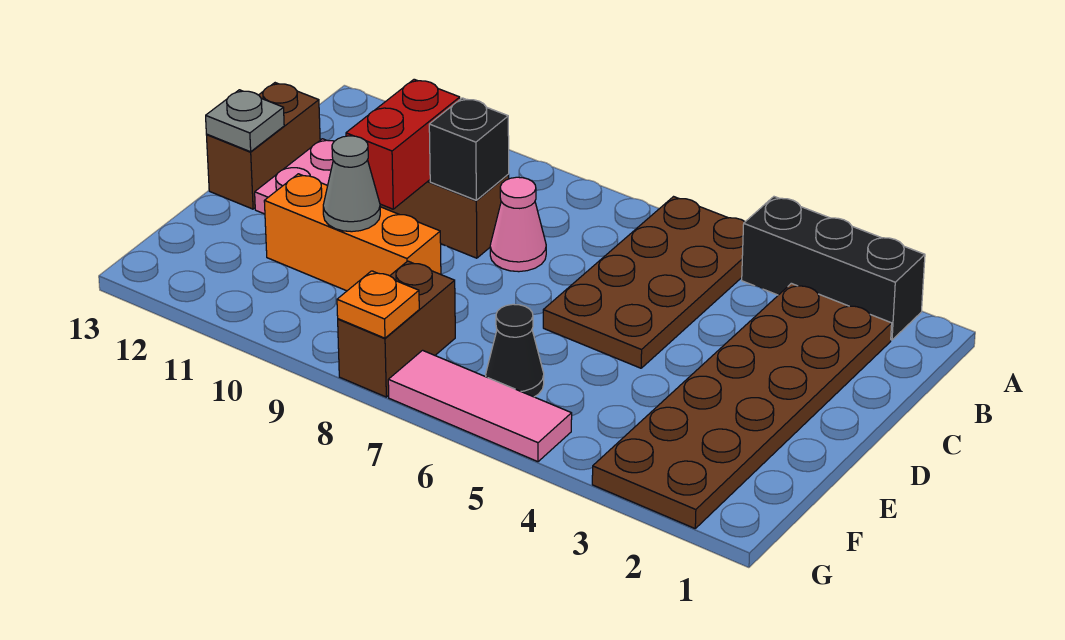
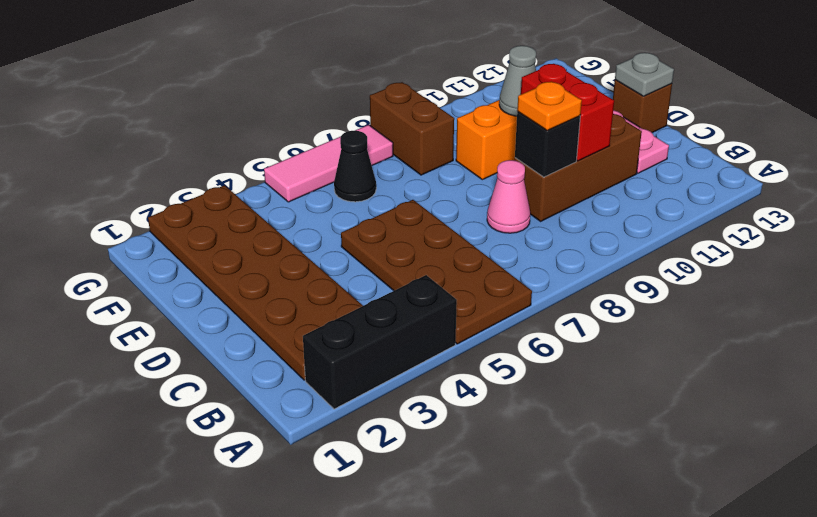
brown brick C13:D13 level 1 -> brown brick D13 level 1
orange plate G8 level 2 -> orange plate C9 level 3

